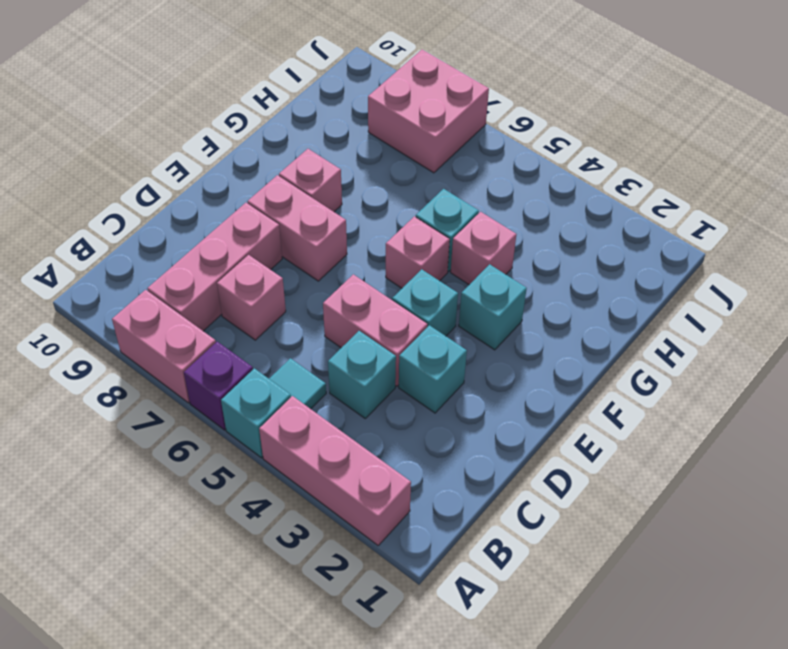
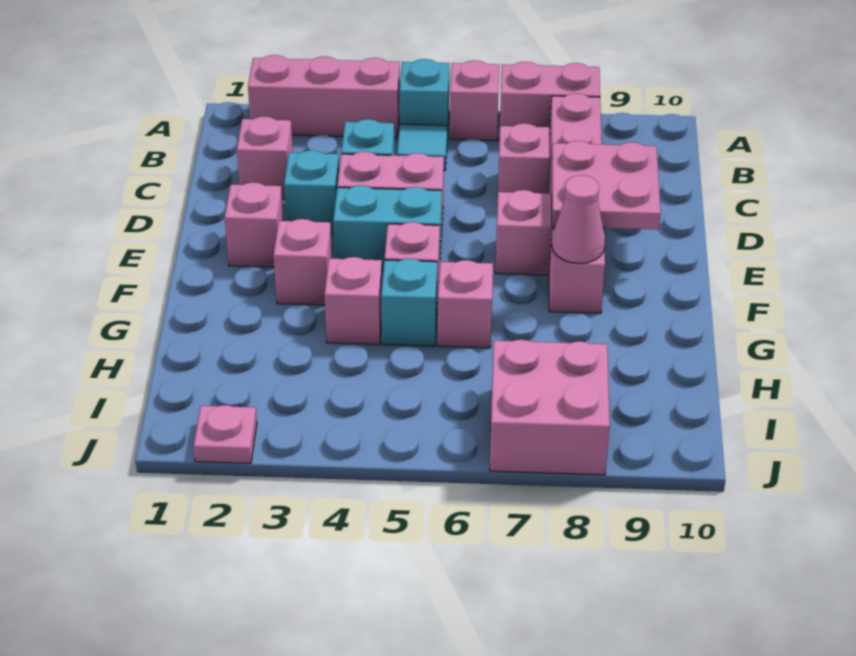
purple brick A6 level 1 -> pink brick A6 level 1
none -> pink brick C2 level 1
none -> pink plate D8:E9 level 2
none -> pink brick E2 level 1
cyan brick E4 level 1 -> cyan brick E4:E5 level 1
cyan brick F3 level 1 -> pink brick F3 level 1
none -> pink cone F8 level 2
none -> pink brick G6 level 1
none -> pink plate J2 level 1

